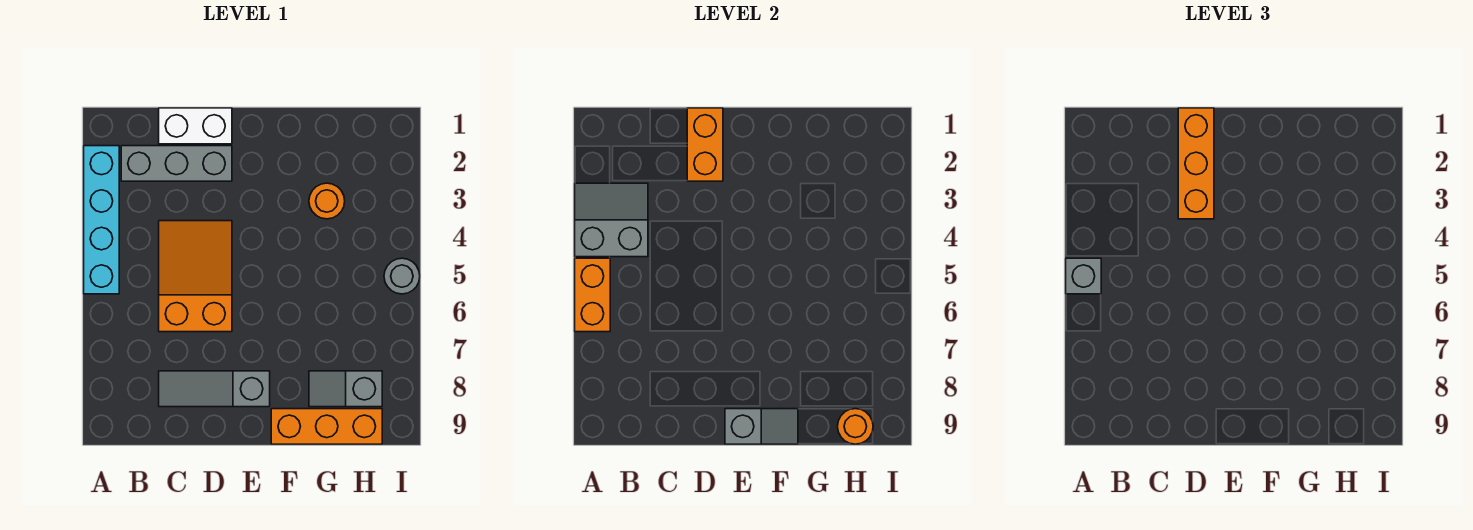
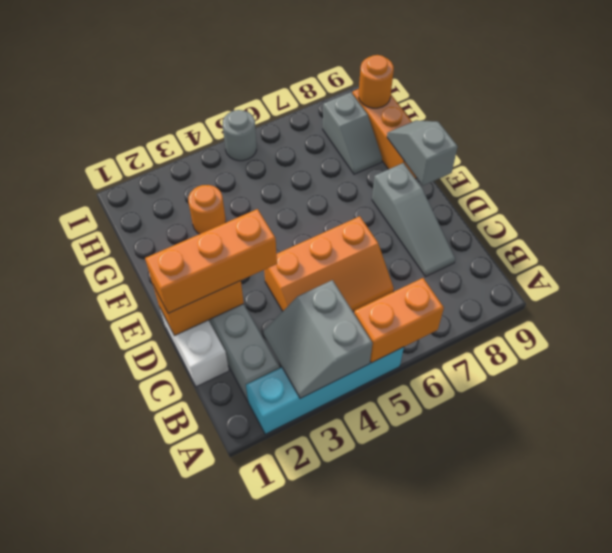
grey brick A5 level 3 -> none
orange slope C4:D6 level 1 top 6 -> orange slope C4:D6 level 1 top D

